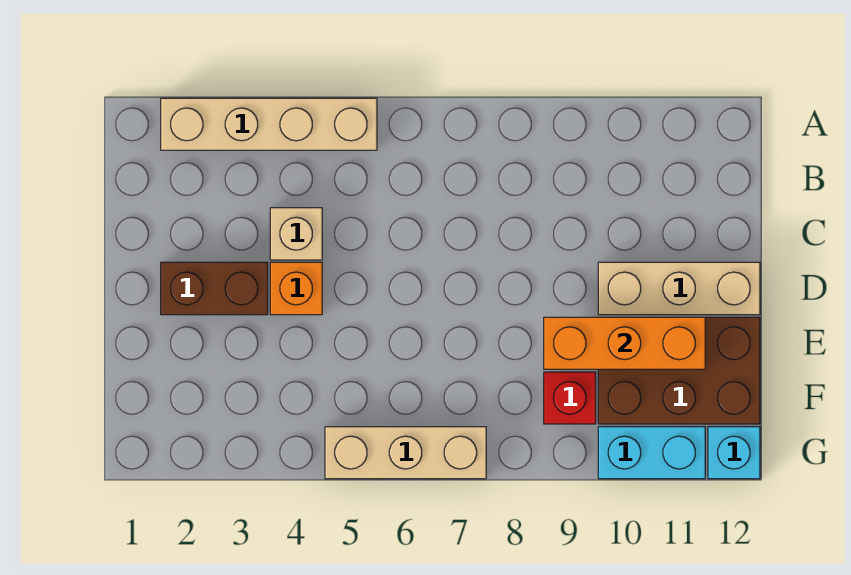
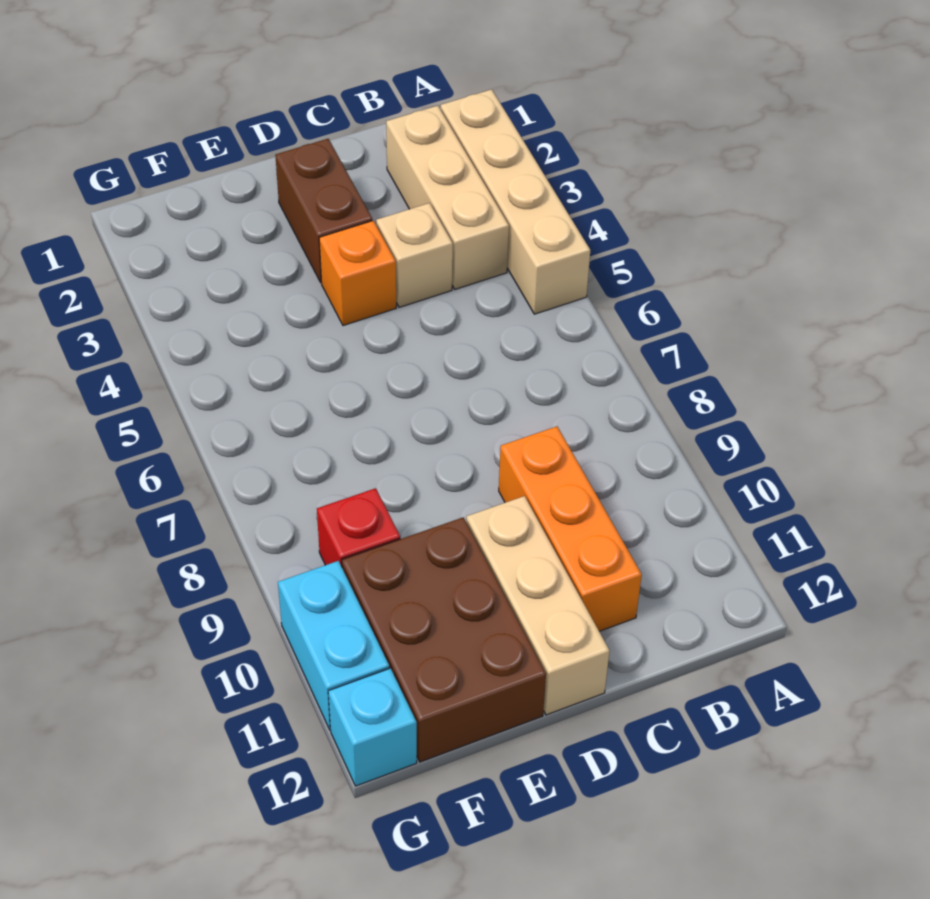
orange brick E9:E11 level 2 -> orange brick C9:C11 level 1
tan brick G5:G7 level 1 -> tan brick B2:B4 level 1

